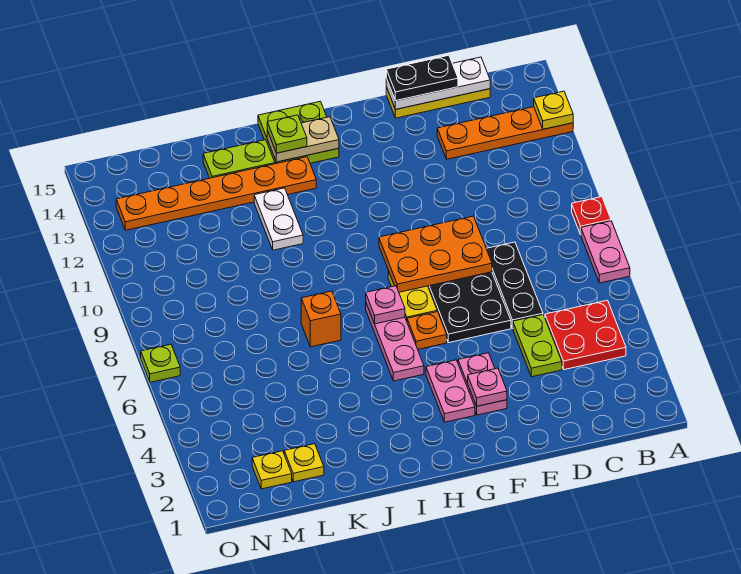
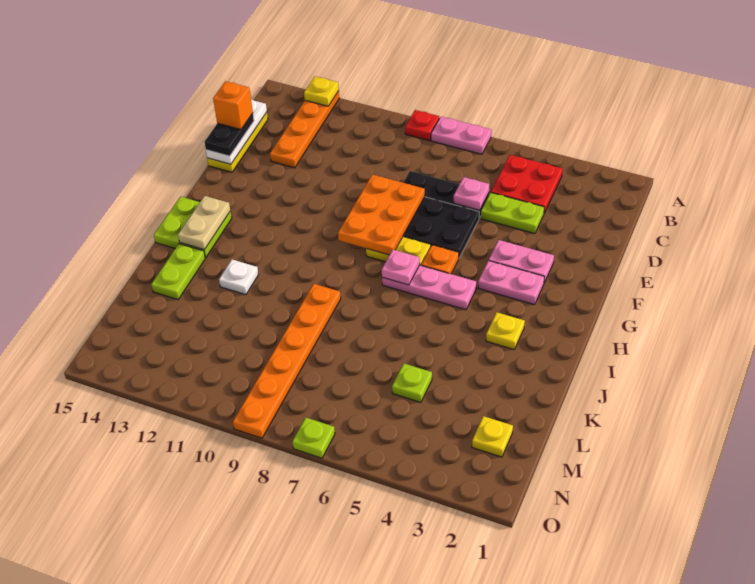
pink plate F3 level 2 -> pink plate D6 level 2
orange plate I13:N13 level 1 -> orange plate J9:O9 level 1
lime plate I14 level 3 -> lime plate L5 level 1
orange brick J7 level 1 -> orange brick D15 level 4
white plate J11:J12 level 1 -> white plate J12 level 1
yellow plate L2 level 1 -> yellow plate I3 level 1

